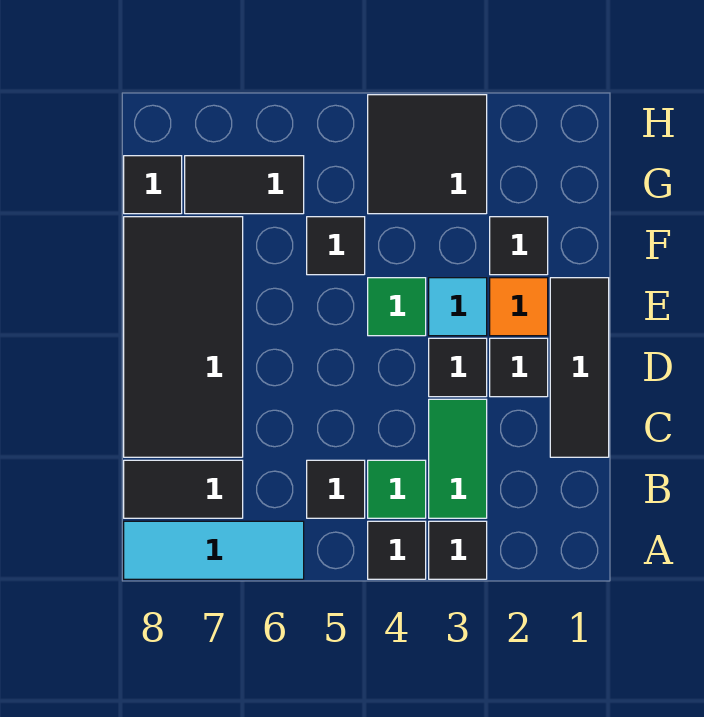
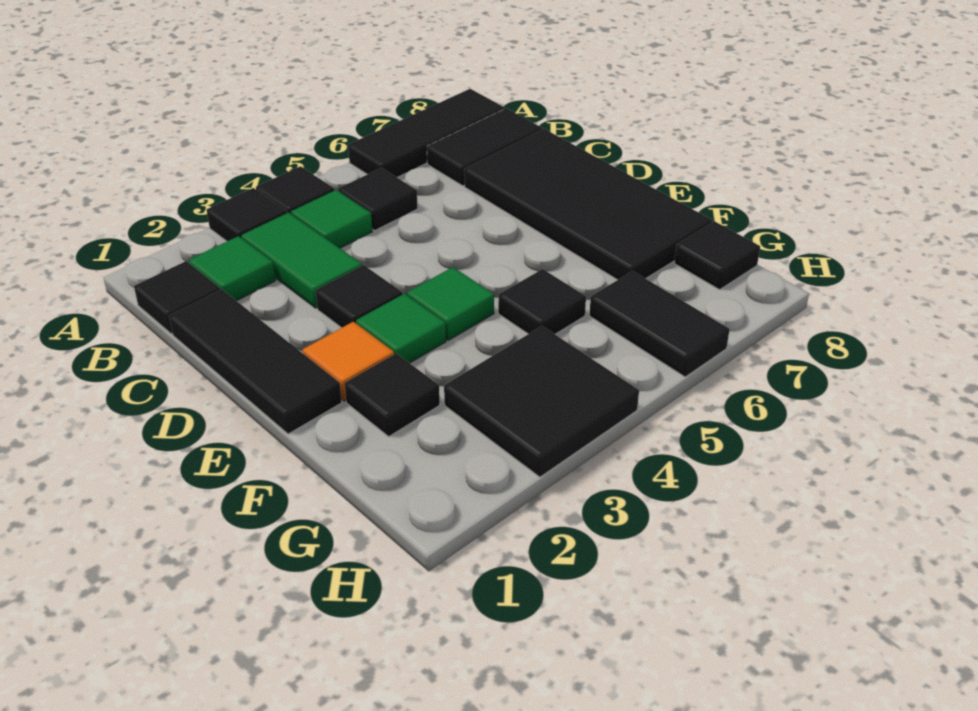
cyan tile A6:A8 level 1 -> black tile A6:A8 level 1
none -> green tile B2 level 1
black tile D2 level 1 -> black tile B1 level 1
cyan tile E3 level 1 -> green tile E3 level 1
black tile G6:G7 level 1 -> black tile G6:H6 level 1

